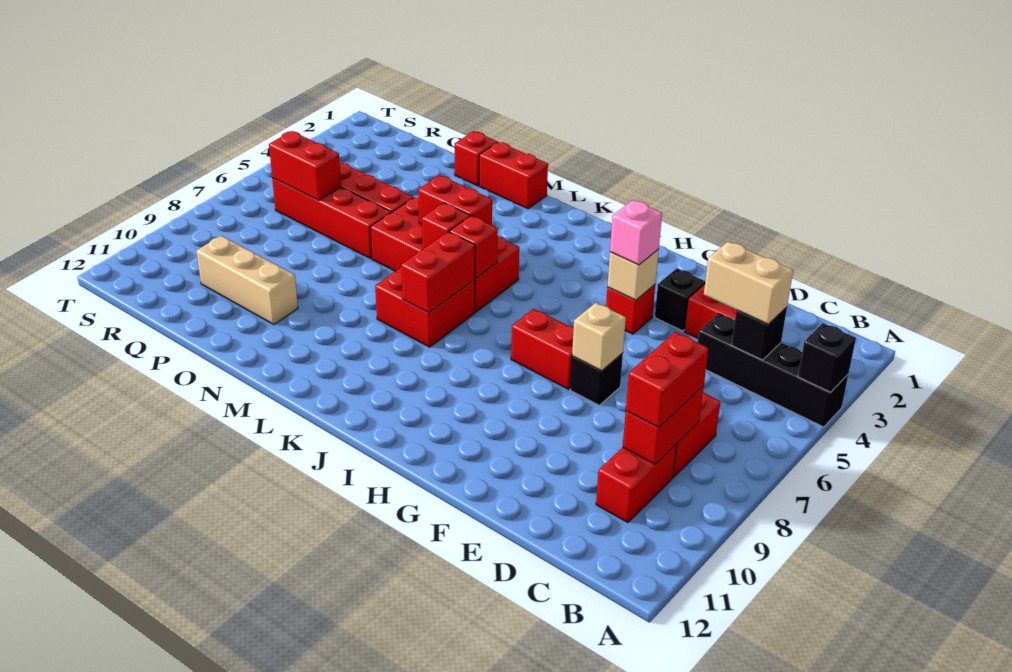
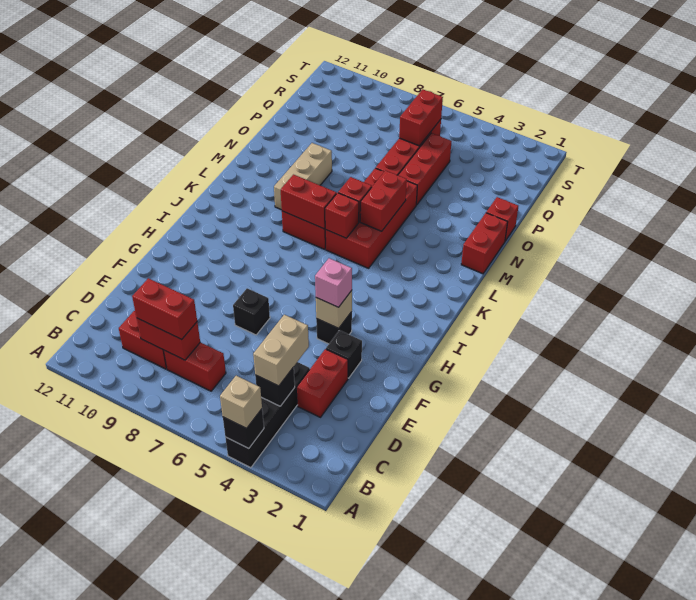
tan brick F7 level 2 -> tan brick A4 level 3
red brick G4 level 1 -> black brick G4 level 1
red brick G7:H7 level 1 -> none
tan brick O10:Q10 level 1 -> tan brick L9:N9 level 1

